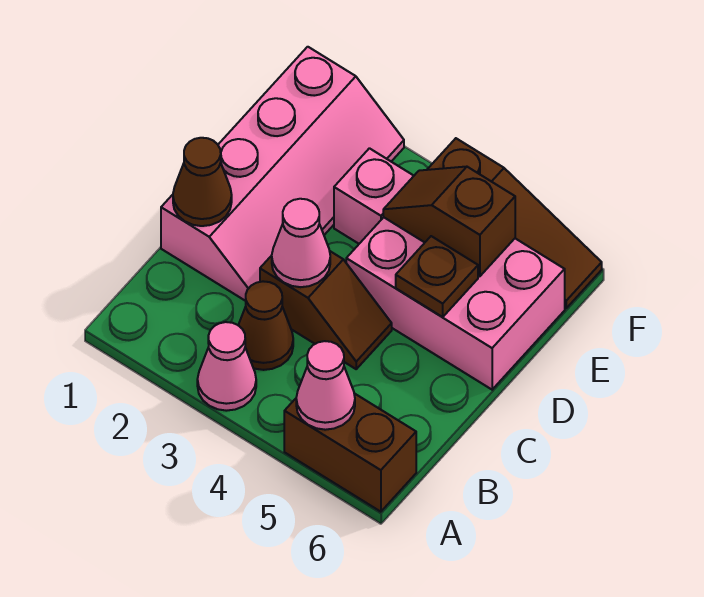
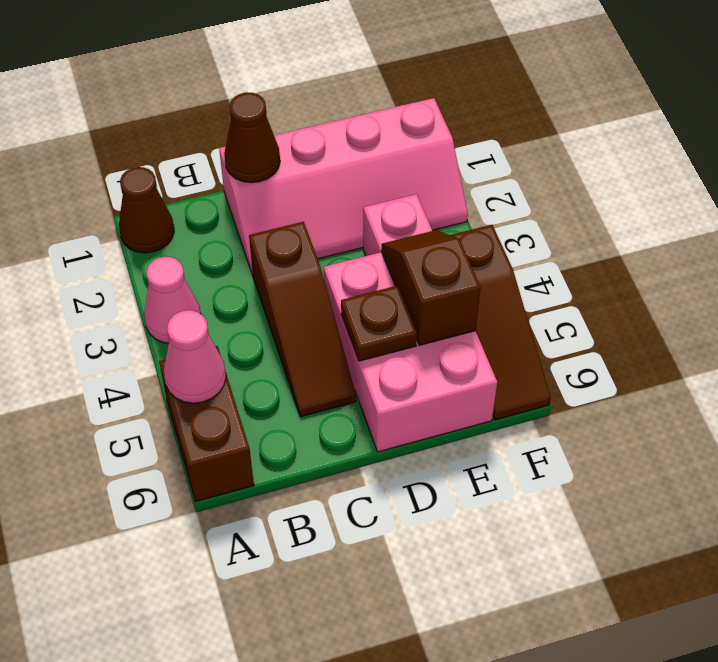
brown cone B3 level 1 -> brown cone A1 level 1
brown slope C3:C4 level 1 top 3 -> brown slope C3:C5 level 1 top 3
pink cone C3 level 2 -> none

